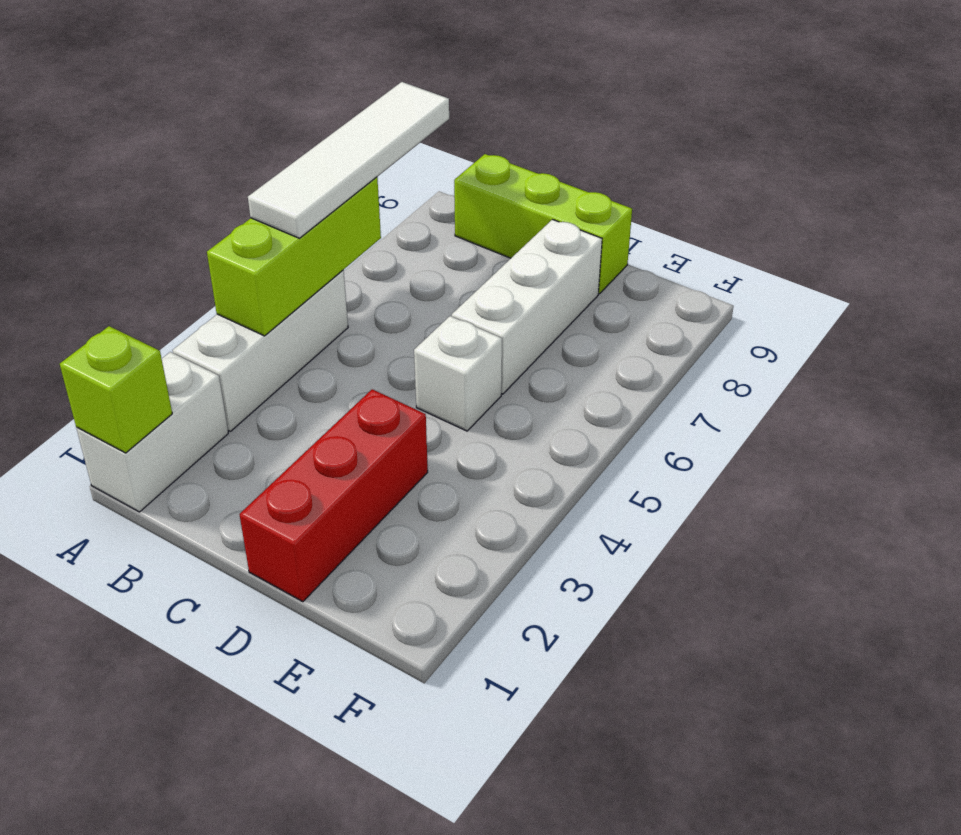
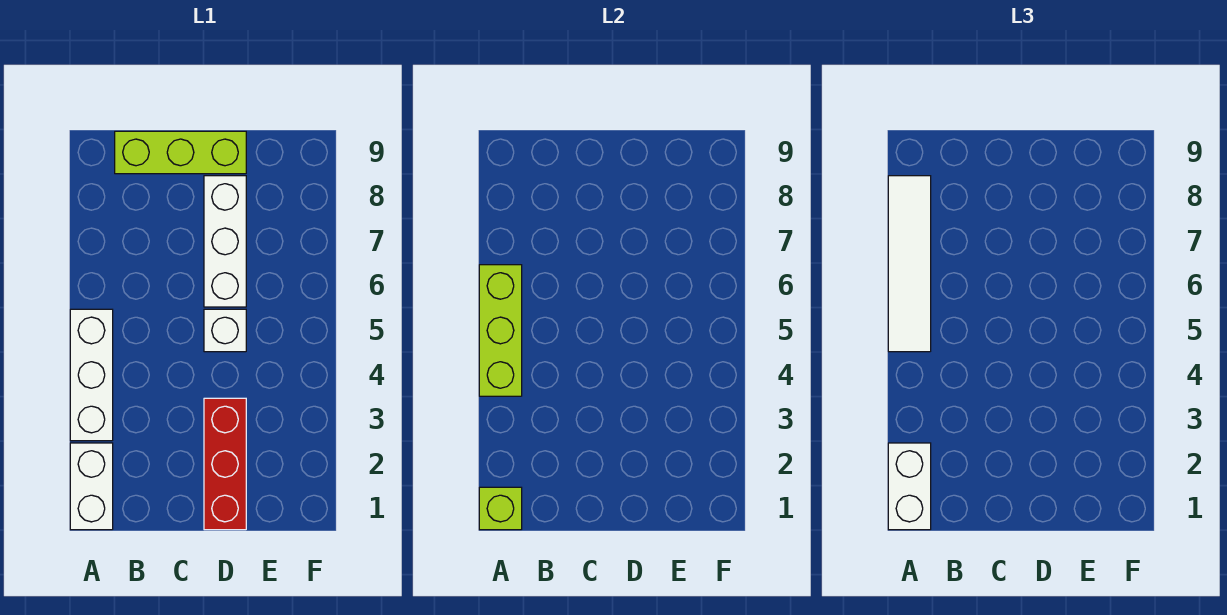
none -> white brick A1:A2 level 3

